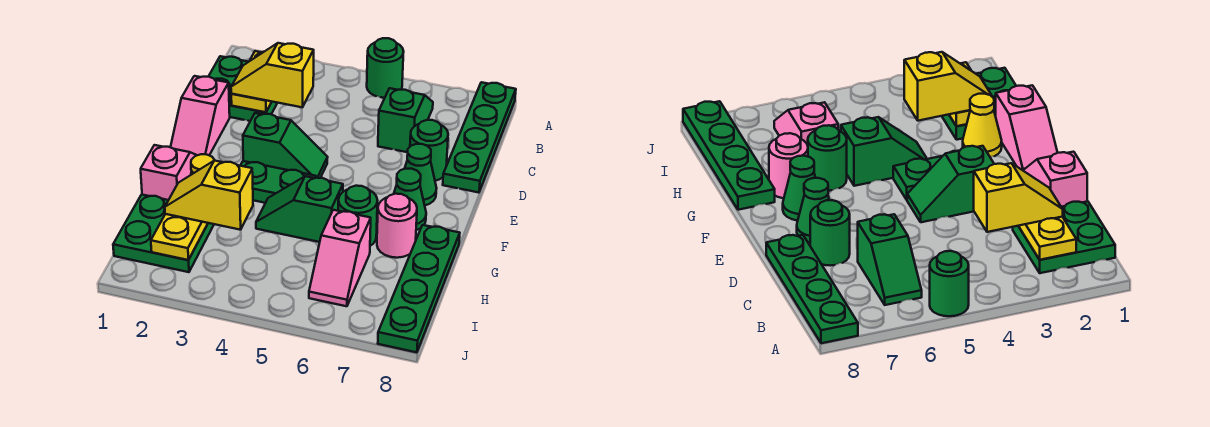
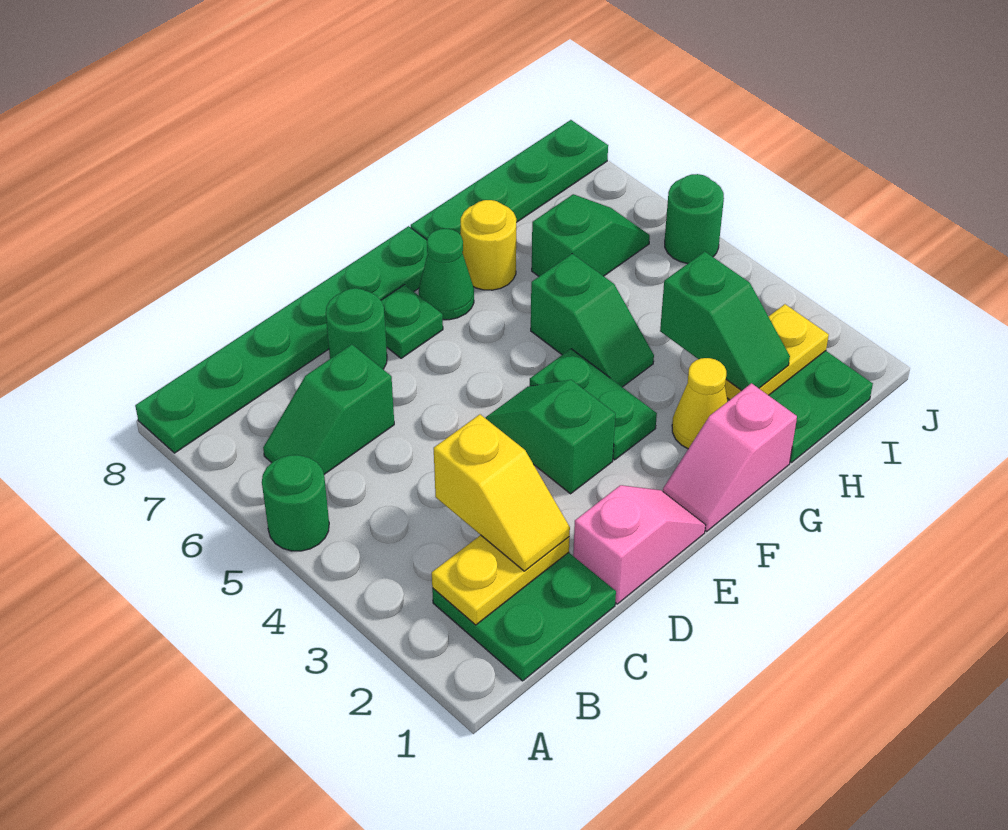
green plate A8:D8 level 1 -> green plate A8:F8 level 1
green cone E7 level 1 -> green plate E7 level 1
green round brick G6 level 1 -> green round brick J5 level 1
pink round brick G7 level 1 -> yellow round brick G7 level 1
yellow slope H2:H3 level 3 top 3 -> green slope H2:H3 level 3 top 3
pink slope H6:I6 level 1 top H -> green slope H6:I6 level 1 top H

